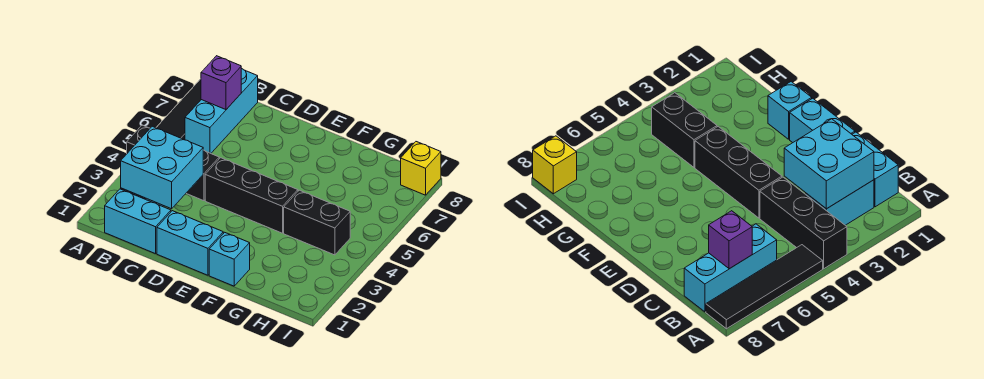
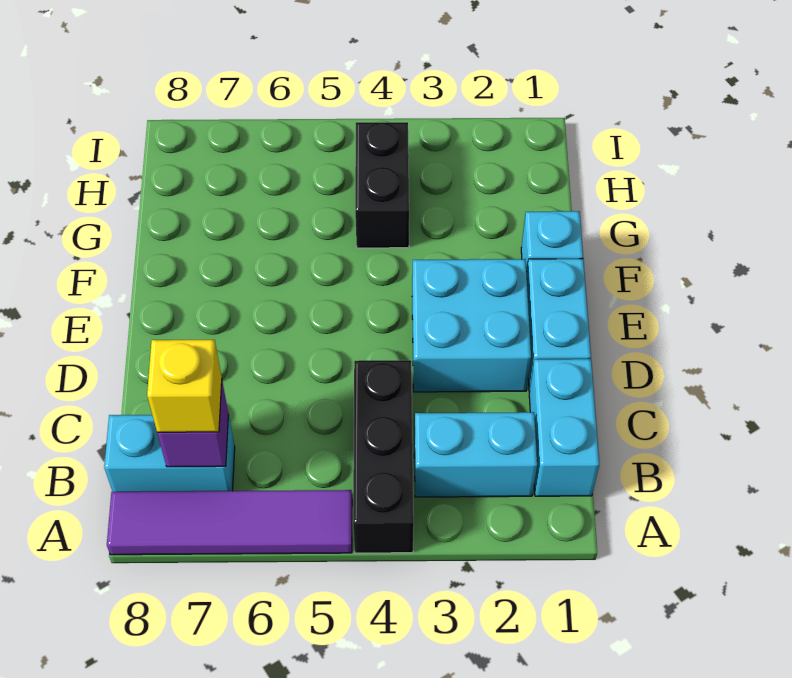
black tile A5:A8 level 1 -> purple tile A5:A8 level 1
cyan brick B2:C3 level 2 -> cyan brick D2:E3 level 1
cyan brick B6:B8 level 1 -> cyan brick B7:B8 level 1
black brick D4:F4 level 1 -> none
yellow brick I8 level 1 -> yellow brick B7 level 3

